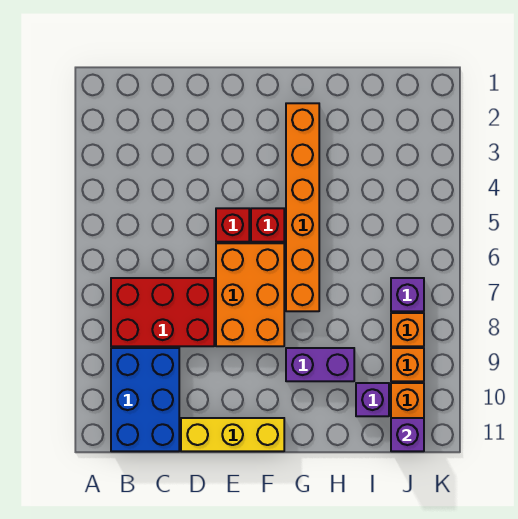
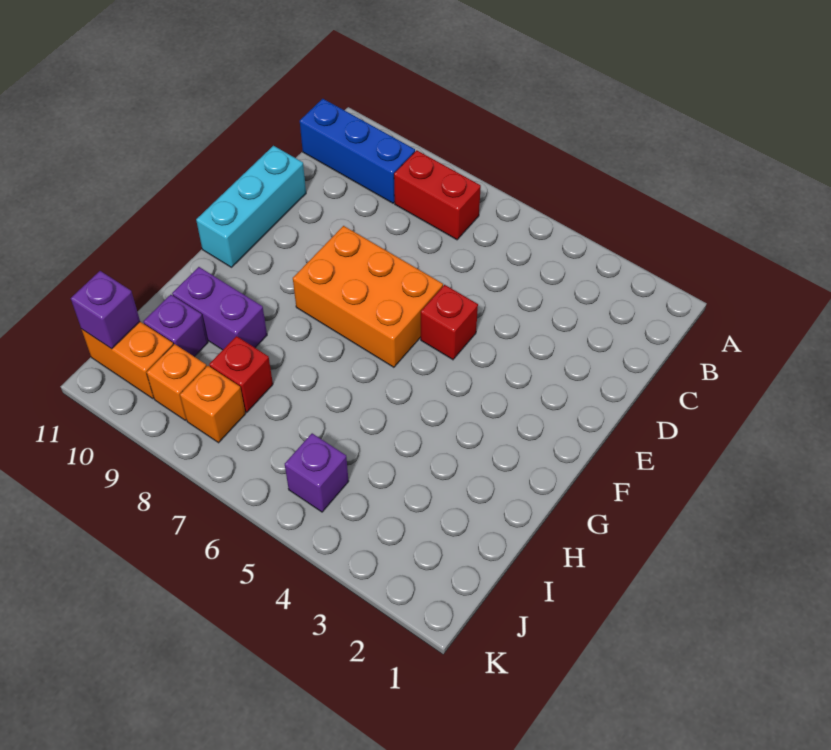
red brick B7:D8 level 1 -> red brick B7:B8 level 1
blue brick B9:C11 level 1 -> blue brick B9:B11 level 1
yellow brick D11:F11 level 1 -> cyan brick D11:F11 level 1
red brick F5 level 1 -> red brick I8 level 1
orange brick G2:G7 level 1 -> none
purple brick G9:H9 level 1 -> purple brick H9:H10 level 1
purple brick J7 level 1 -> purple brick J5 level 1

